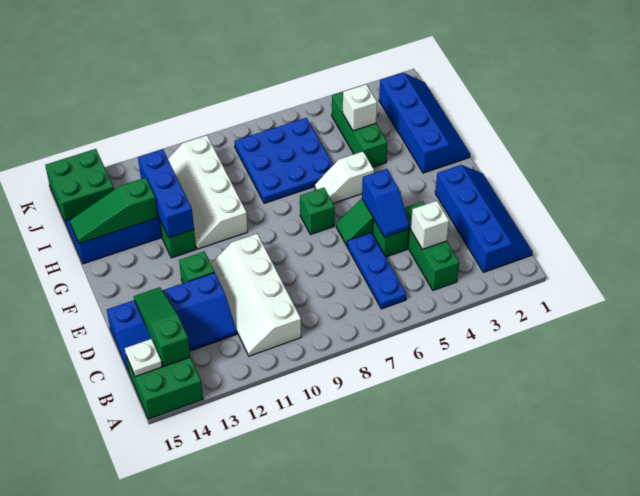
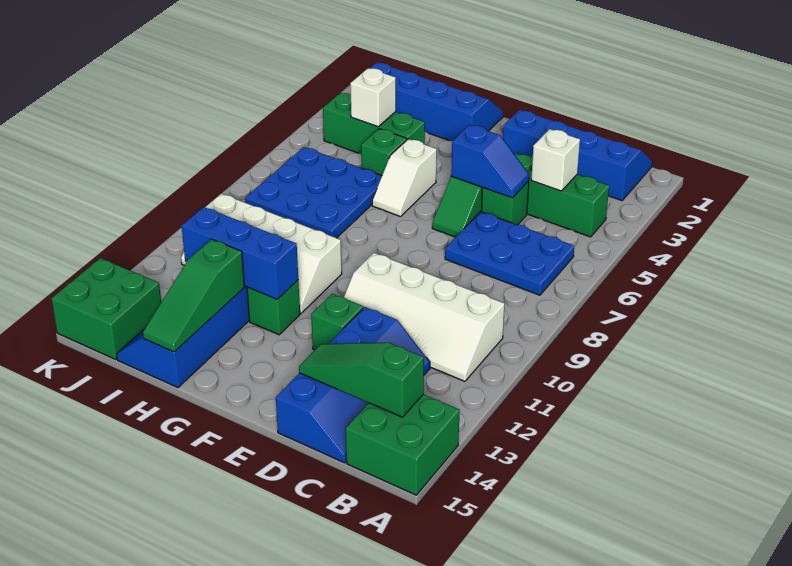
blue plate B6:D6 level 1 -> blue plate B6:D7 level 1
white plate B15 level 2 -> none
green brick F7 level 1 -> green brick H5 level 1

